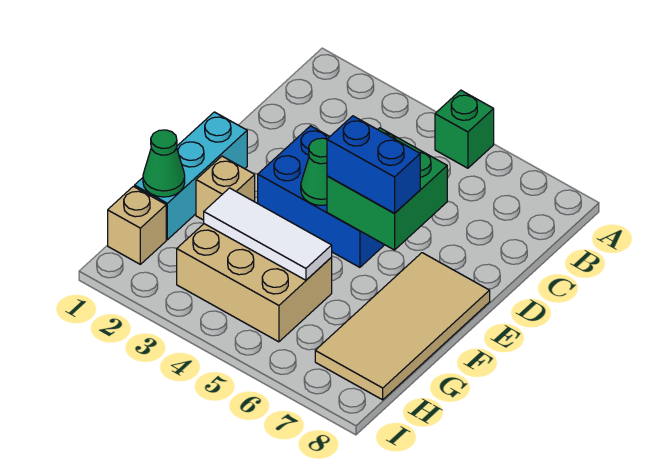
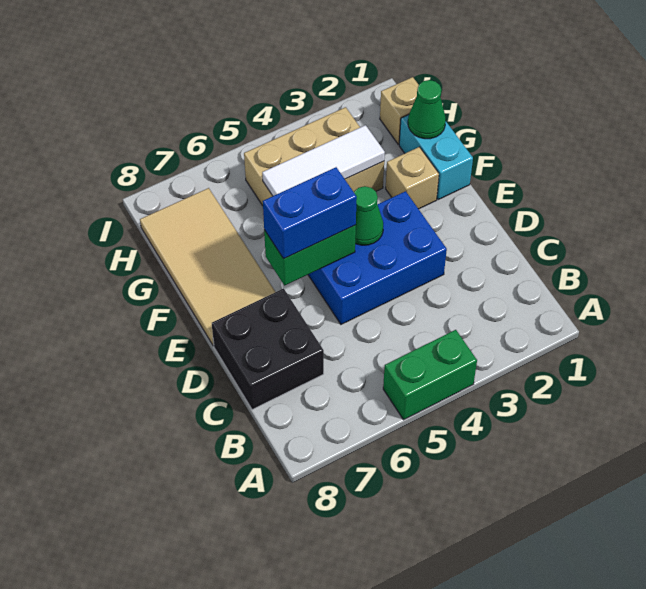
green brick A5 level 1 -> green brick A4:A5 level 1
none -> black brick C7:D8 level 1
green brick D5:E6 level 2 -> green brick E5:E6 level 2
cyan brick E1:G1 level 1 -> cyan brick F1:G1 level 1

